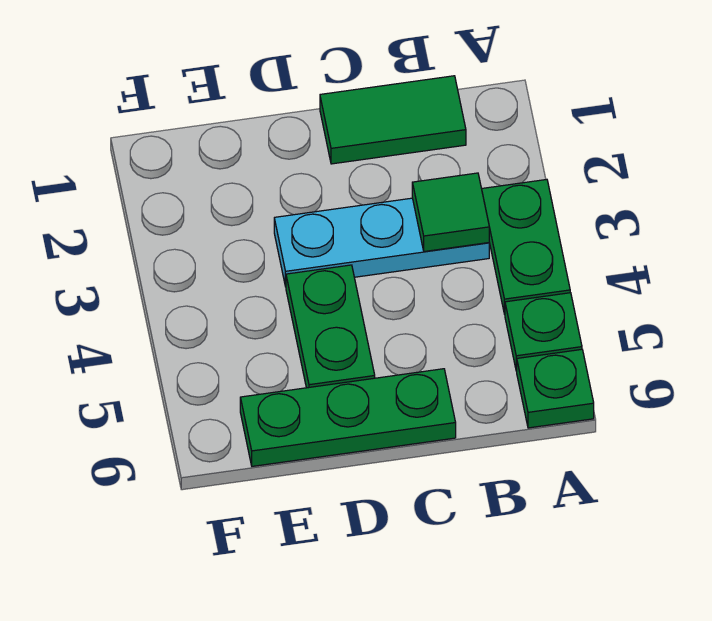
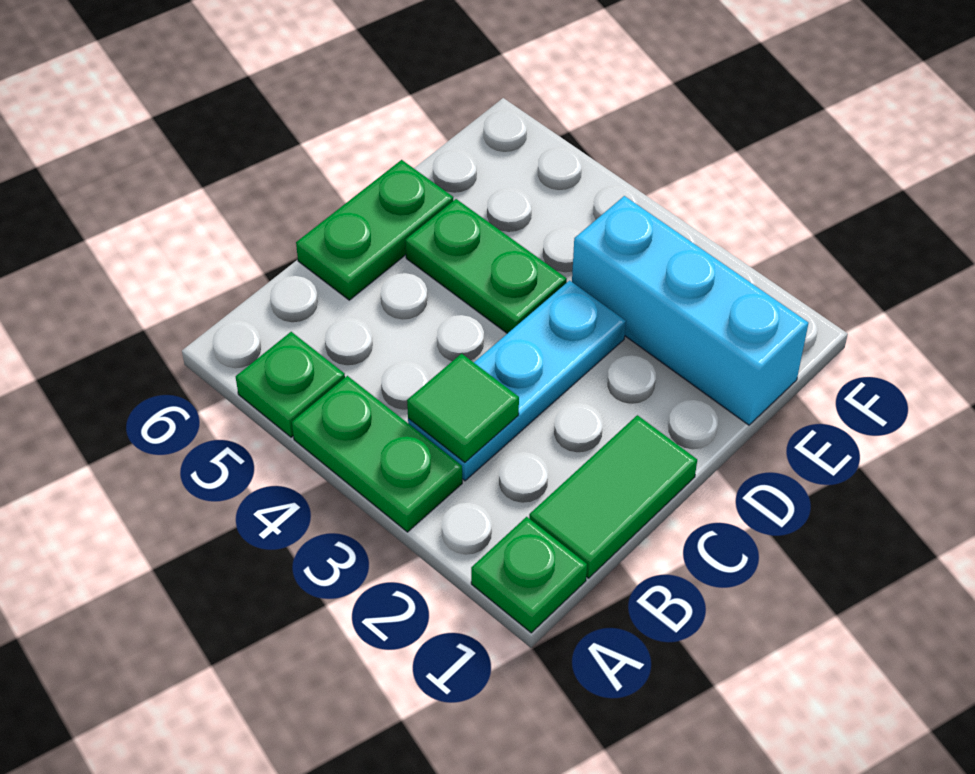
green plate A6 level 1 -> green plate A1 level 1
green plate C6:E6 level 1 -> green plate C6:D6 level 1
none -> cyan brick E1:E3 level 1

